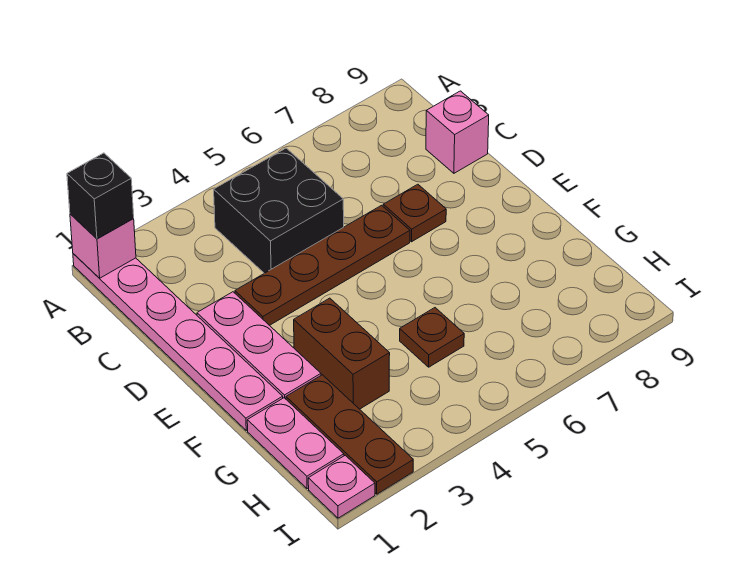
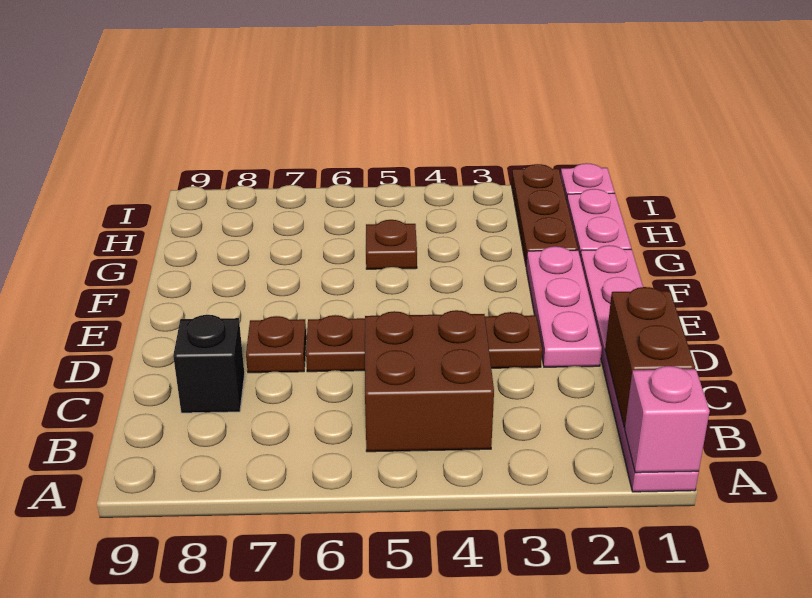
black brick A1 level 3 -> black brick C8 level 1
black brick B4:C5 level 1 -> brown brick B4:C5 level 1
pink brick C9 level 1 -> none
brown brick F3:G3 level 1 -> brown brick B1:C1 level 2

